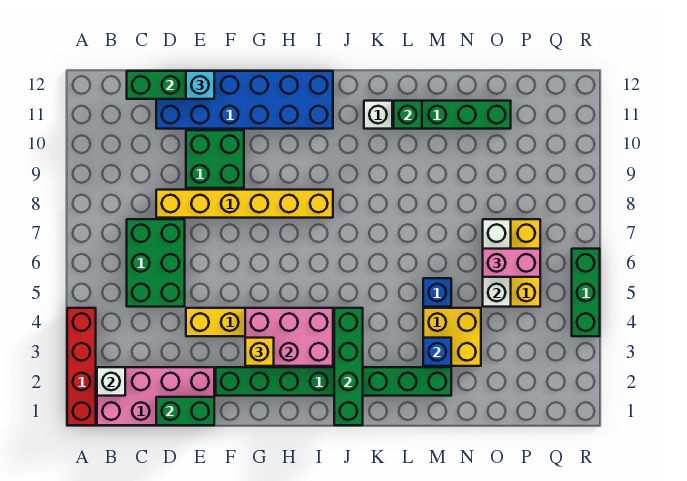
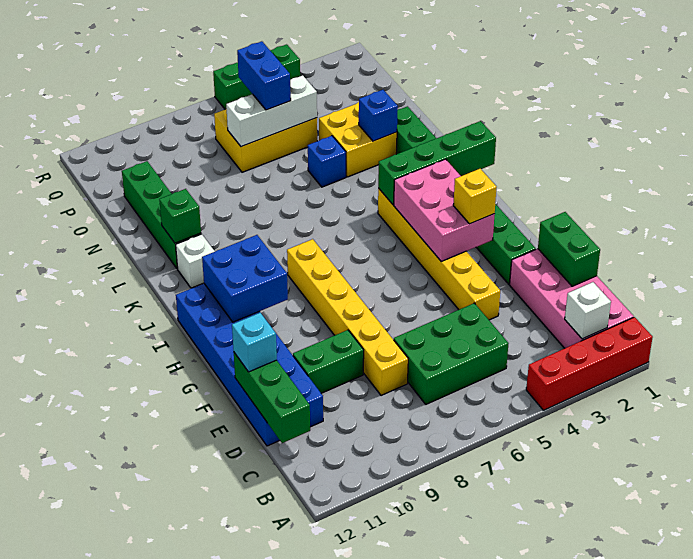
green brick E9:F10 level 1 -> green brick E9:E10 level 1
none -> blue brick H10:I11 level 2
pink brick O6:P6 level 3 -> blue brick O6:P6 level 3

